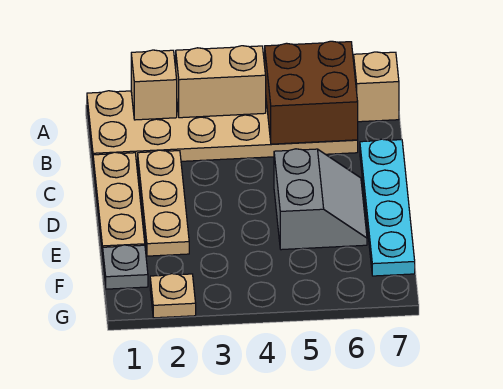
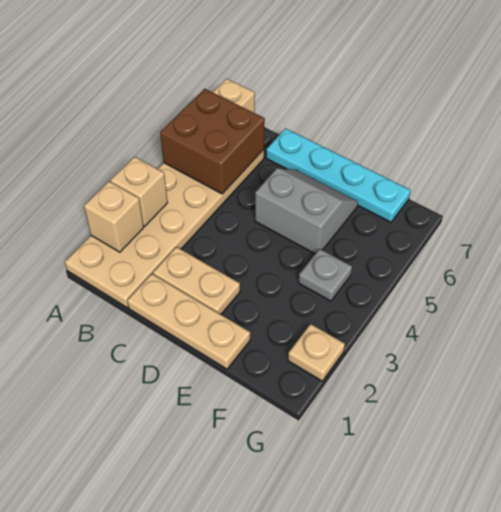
tan brick A3:A4 level 2 -> tan brick A3 level 2
tan plate C2:E2 level 1 -> tan plate C2:D2 level 1
grey plate F1 level 1 -> grey plate F4 level 1

